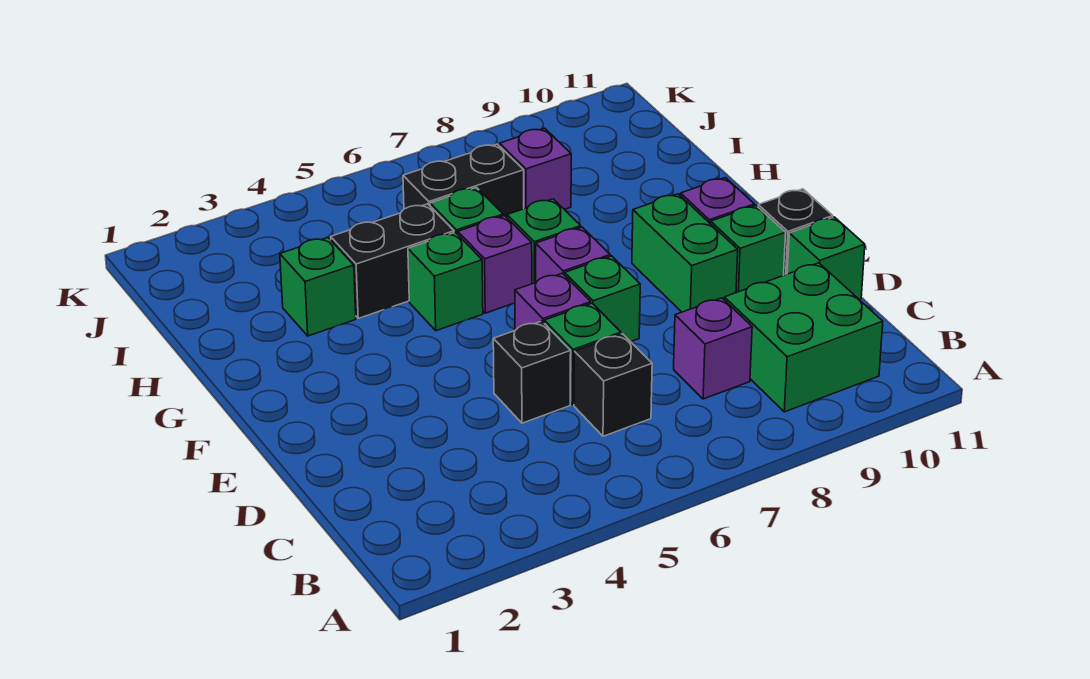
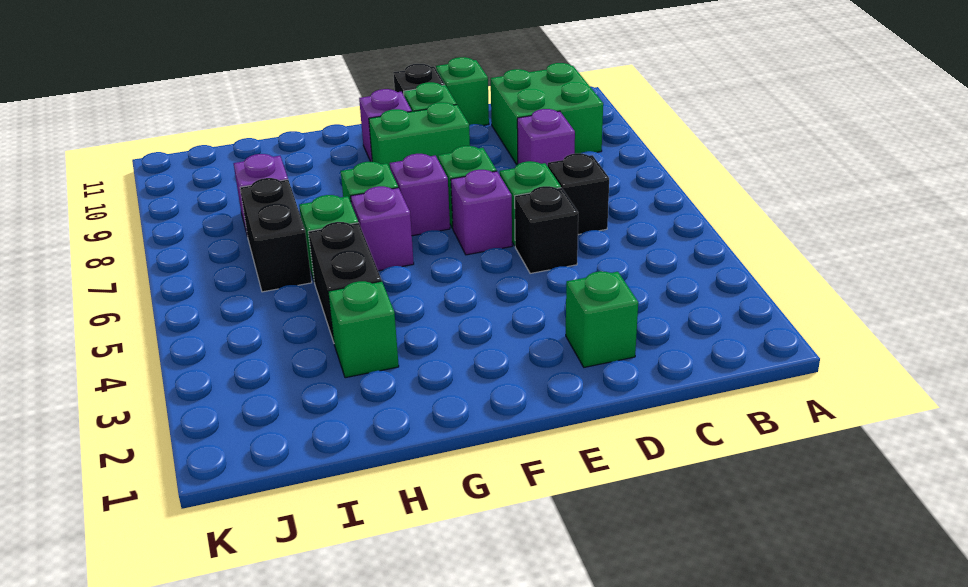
green brick G5 level 1 -> green brick D2 level 1

